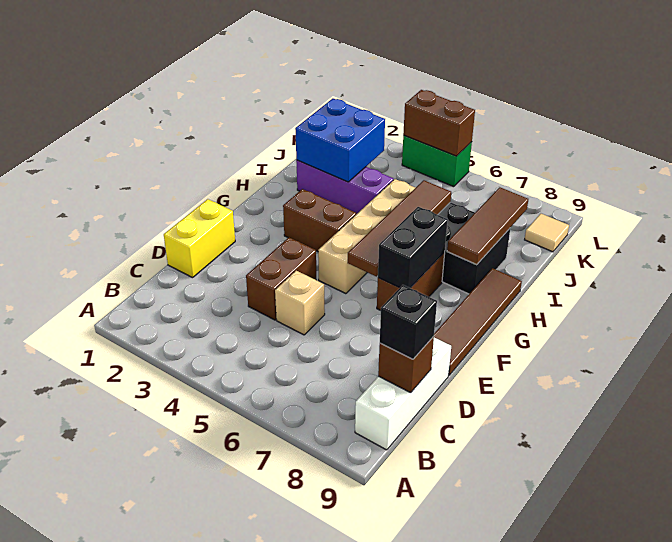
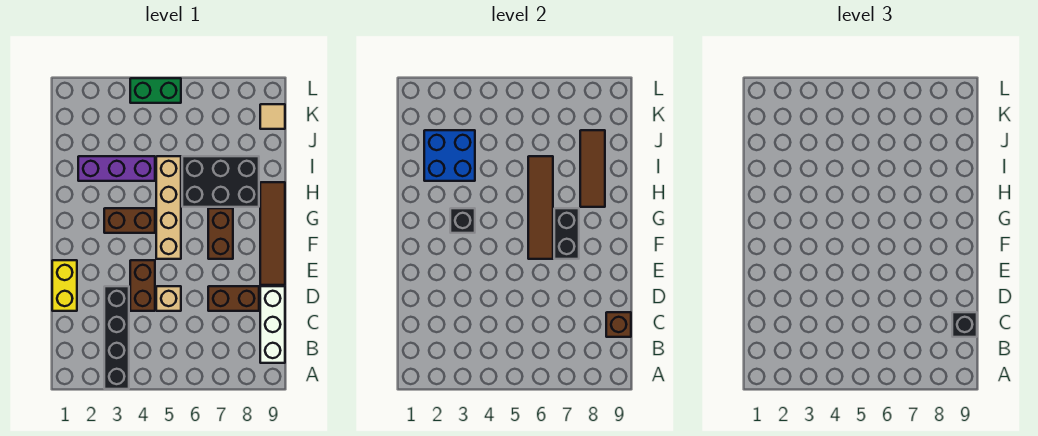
none -> black brick A3:D3 level 1
none -> black brick G3 level 2
brown brick L4:L5 level 2 -> brown brick D7:D8 level 1

